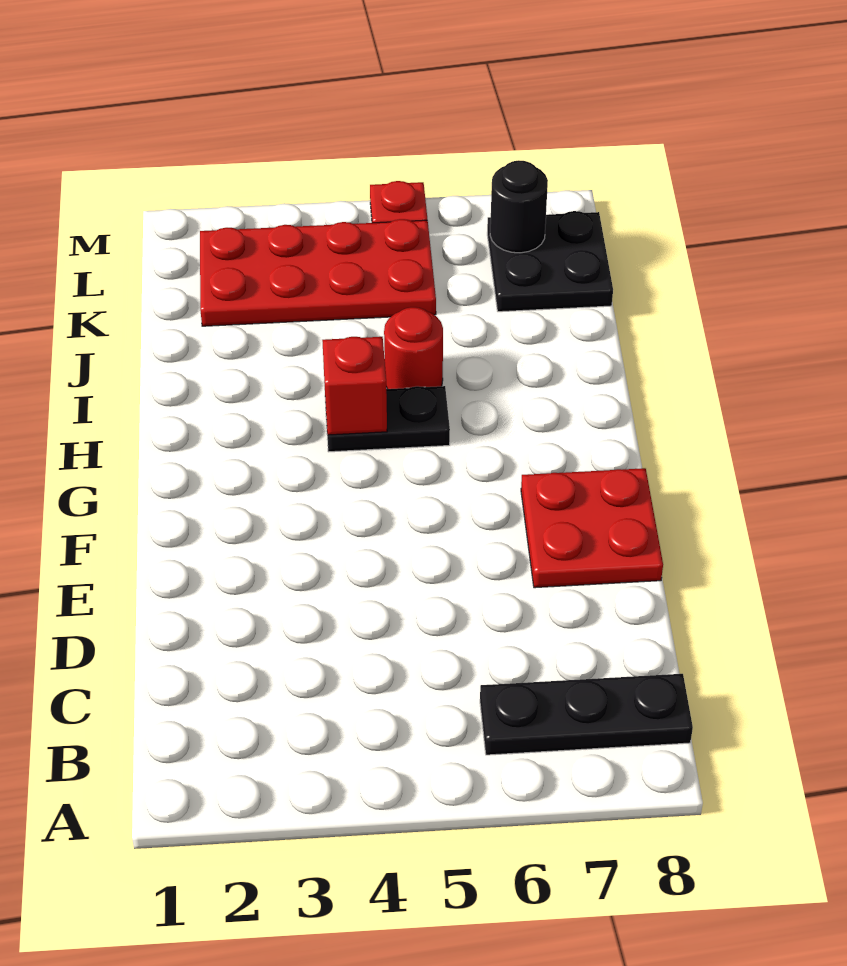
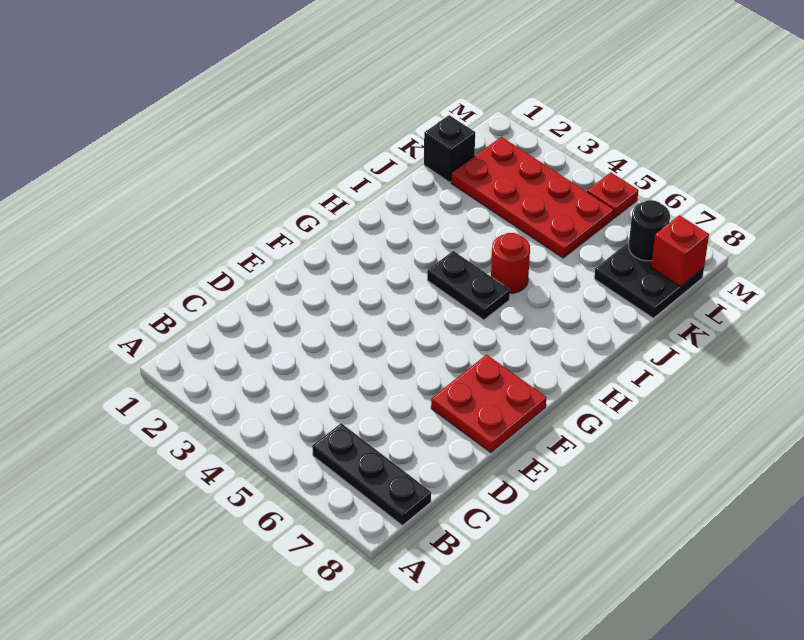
red brick H4 level 2 -> red brick L8 level 2
none -> black brick K1 level 1

